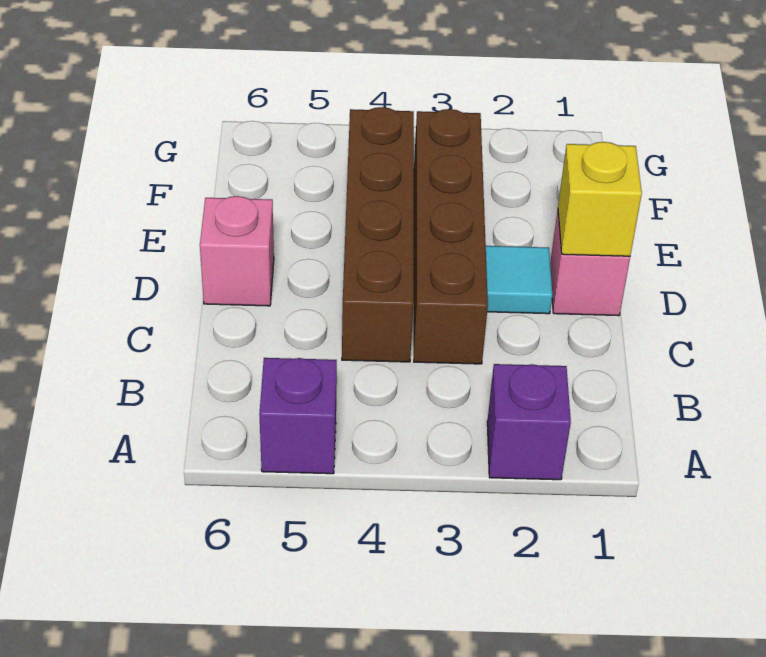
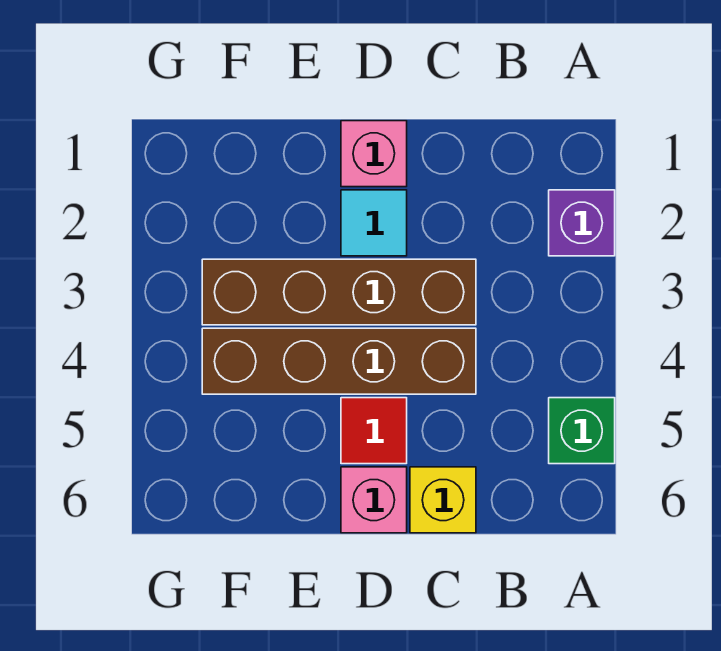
purple brick A5 level 1 -> green brick A5 level 1
yellow brick D1 level 2 -> yellow brick C6 level 1
none -> red tile D5 level 1

